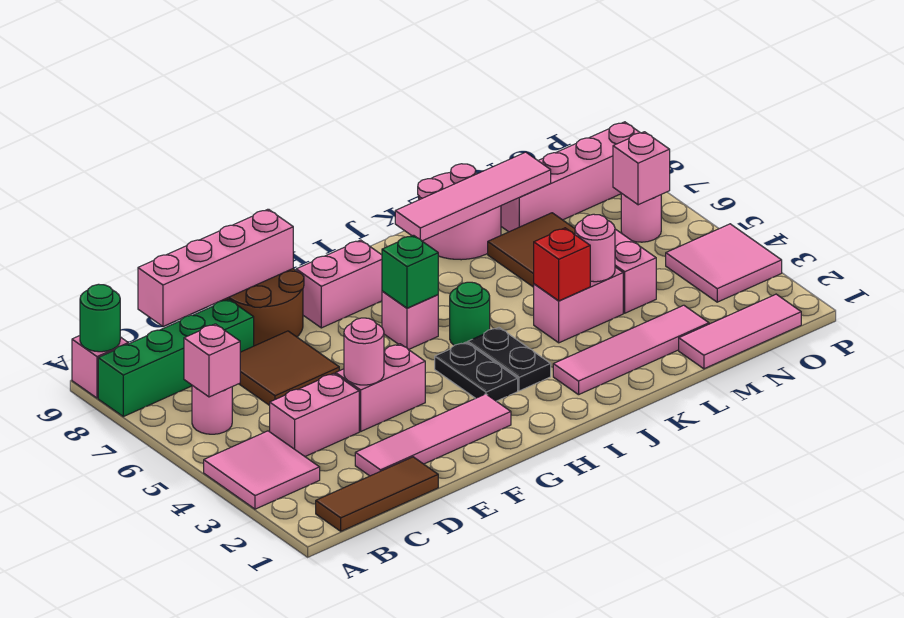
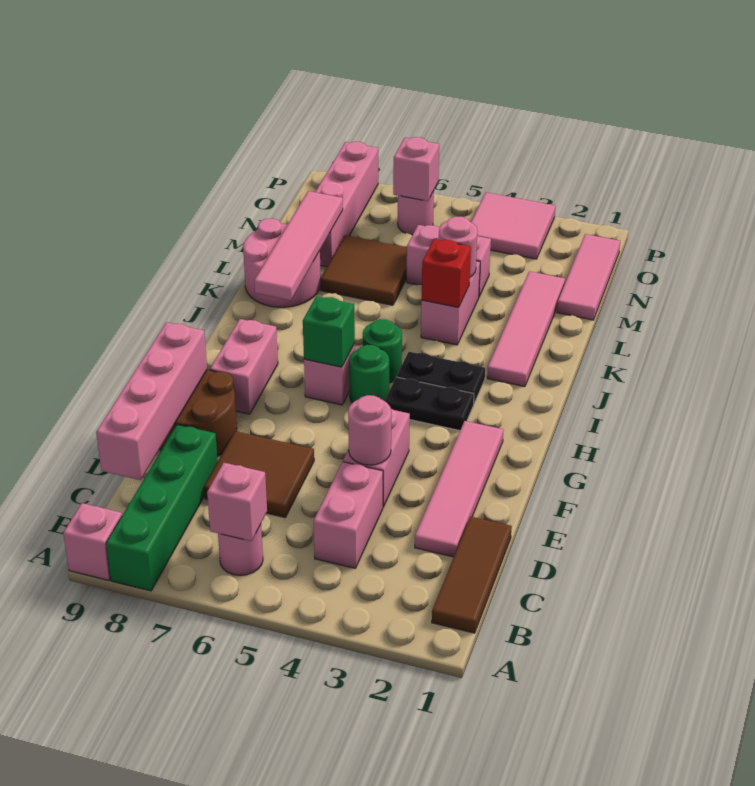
pink tile A3:B4 level 1 -> none
green round brick A9 level 2 -> green round brick H5 level 1

